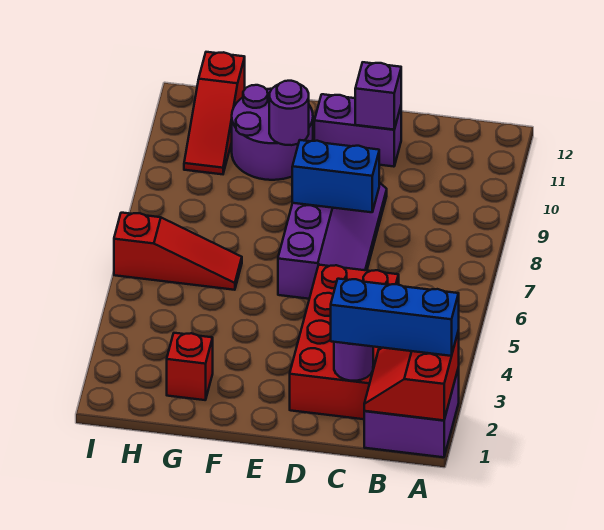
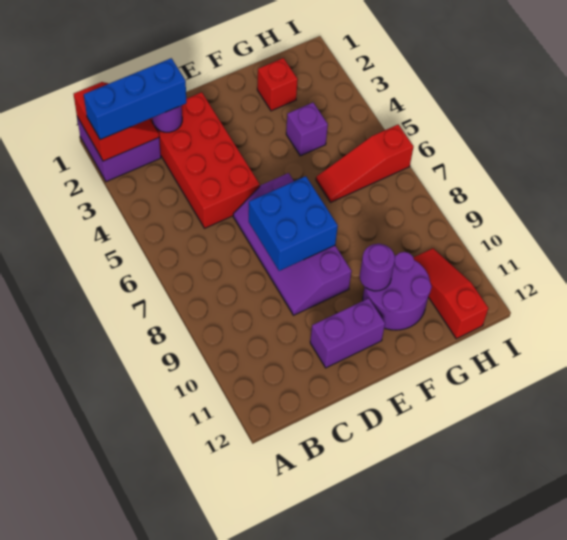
blue brick D8:E8 level 2 -> blue brick D7:E8 level 2
purple brick D11 level 2 -> purple brick G4 level 1

